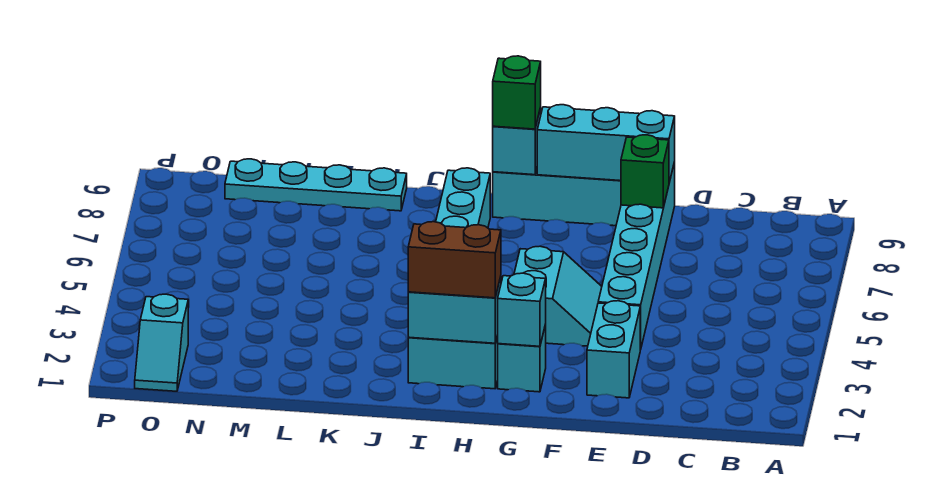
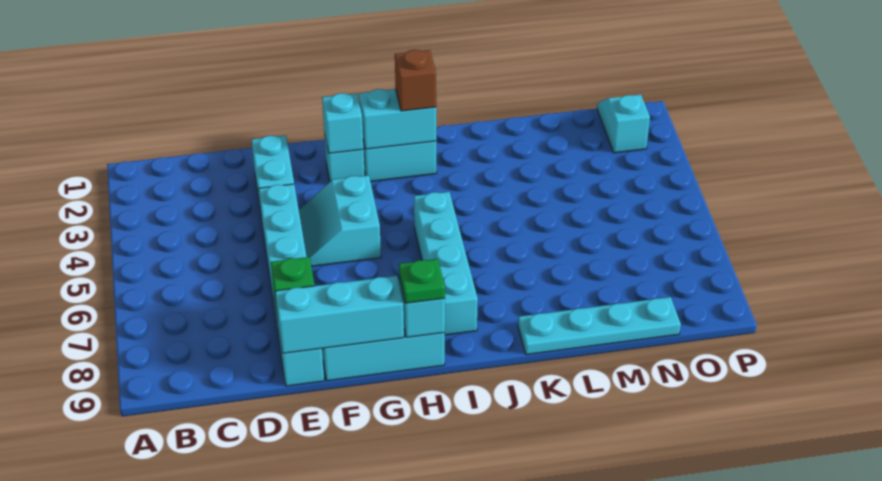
brown brick H2:I2 level 3 -> brown brick I2 level 3
green brick H9 level 3 -> green plate H9 level 3

